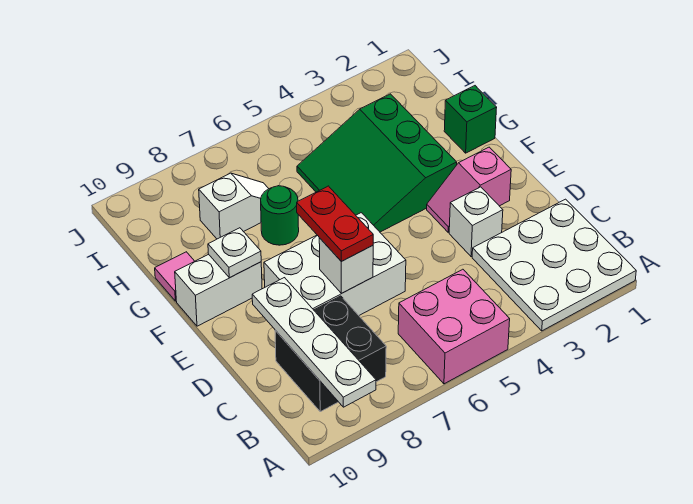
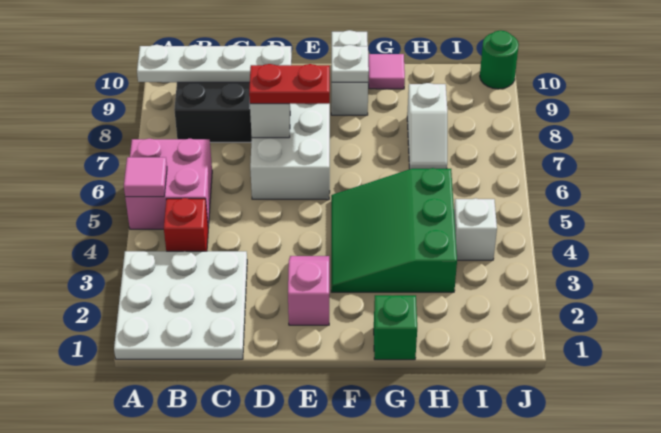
none -> pink tile A5 level 2
none -> red brick B4 level 1
white brick D3 level 1 -> white brick I4 level 1
green slope F3:H5 level 1 top 3 -> green slope F3:H5 level 1 top H
green round brick G7 level 1 -> green round brick J10 level 1

